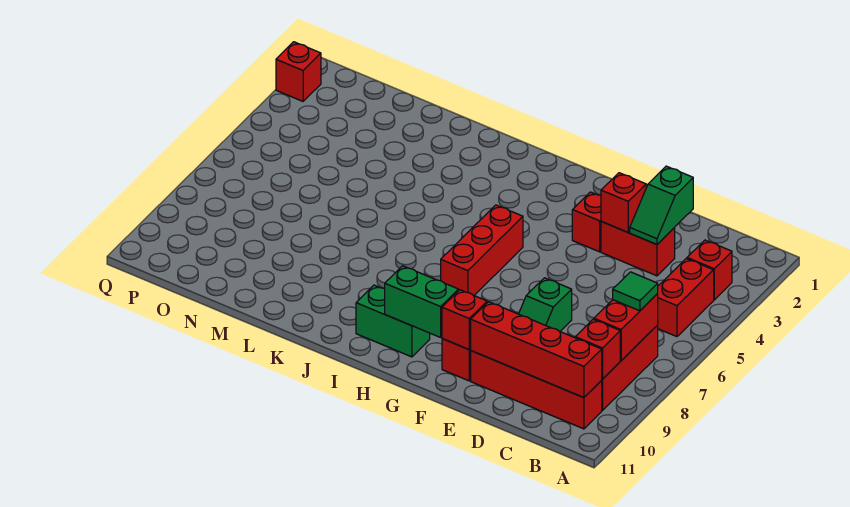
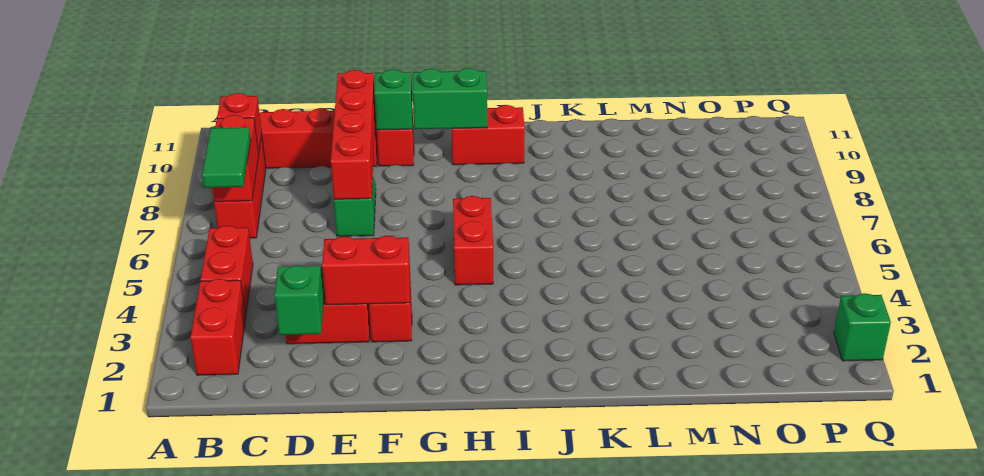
red brick B3 level 1 -> red brick B2:B3 level 1
green tile B7 level 3 -> green tile B6:B7 level 3
red brick B10:E10 level 2 -> red brick E7:E10 level 2
red brick E3 level 2 -> red brick E3:F3 level 2
red brick F10 level 2 -> green brick F10 level 2
red brick H5:H7 level 1 -> red brick H5:H6 level 1
green brick H10:I10 level 1 -> red brick H10:I10 level 1
red brick Q2 level 1 -> green brick Q2 level 1

